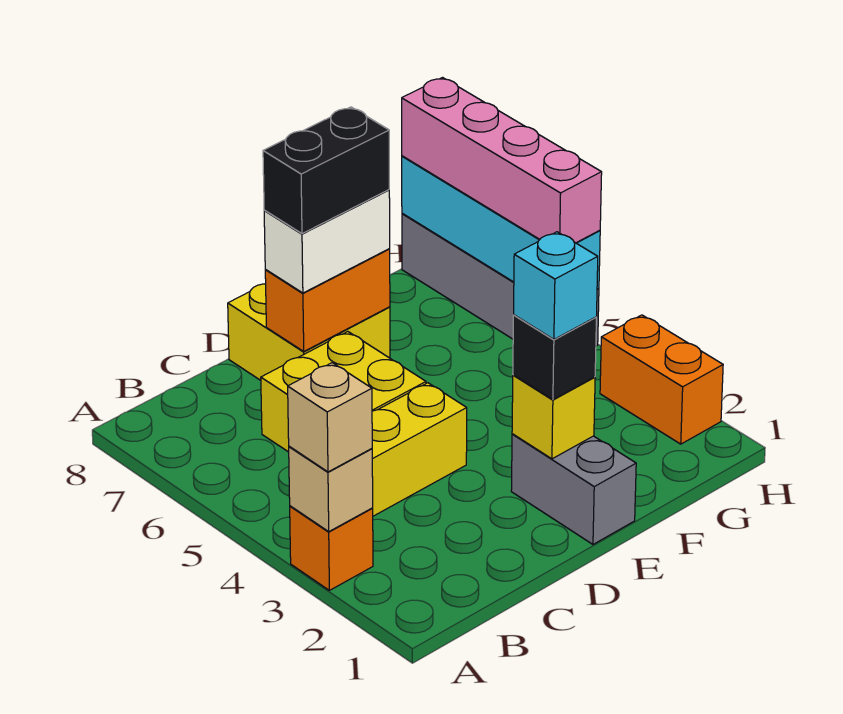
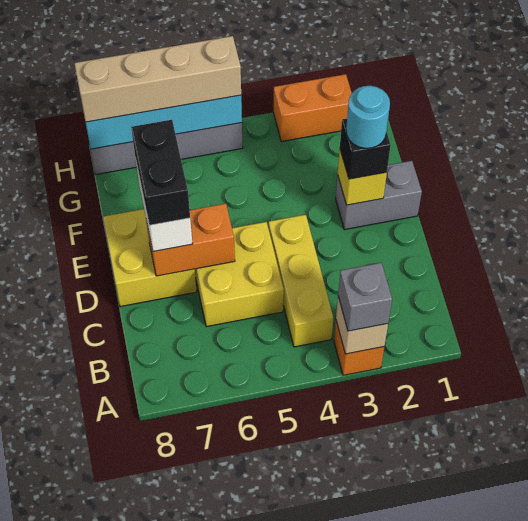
tan brick A3 level 3 -> grey brick A3 level 3
orange brick D7:E7 level 2 -> orange brick D6:D7 level 2
cyan brick E2 level 4 -> cyan round brick E2 level 4
pink brick H5:H8 level 3 -> tan brick H5:H8 level 3

